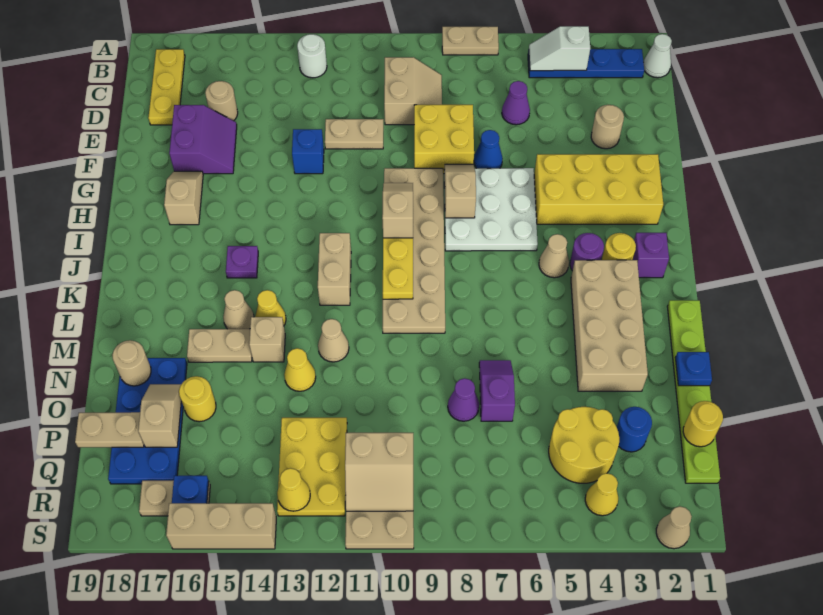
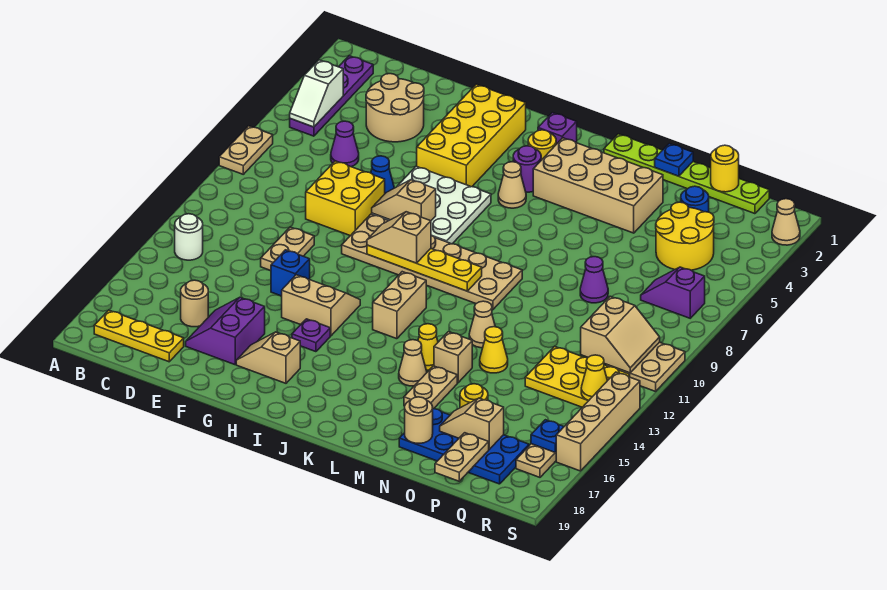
white cone B1 level 1 -> none
blue plate B2:B5 level 1 -> purple plate B2:B5 level 1
tan slope C9:D10 level 1 top 10 -> tan slope G13:H14 level 1 top 14
tan round brick E3 level 1 -> tan round brick D3:E4 level 1
purple slope E16:F17 level 1 top 17 -> purple slope E16:F17 level 1 top F
tan brick J12:K12 level 1 -> tan brick J12:J13 level 1
purple plate J15 level 1 -> purple plate H15 level 1
purple slope N7:O7 level 1 top O -> purple slope Q7:R7 level 1 top R
yellow cone R4 level 1 -> none
tan brick S14:S16 level 1 -> tan brick S13:S16 level 1

